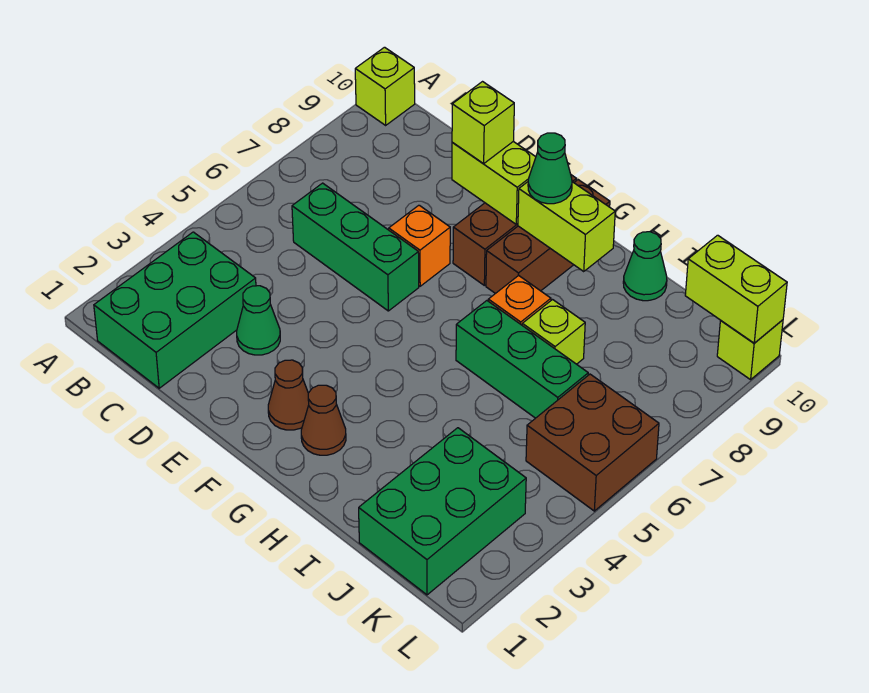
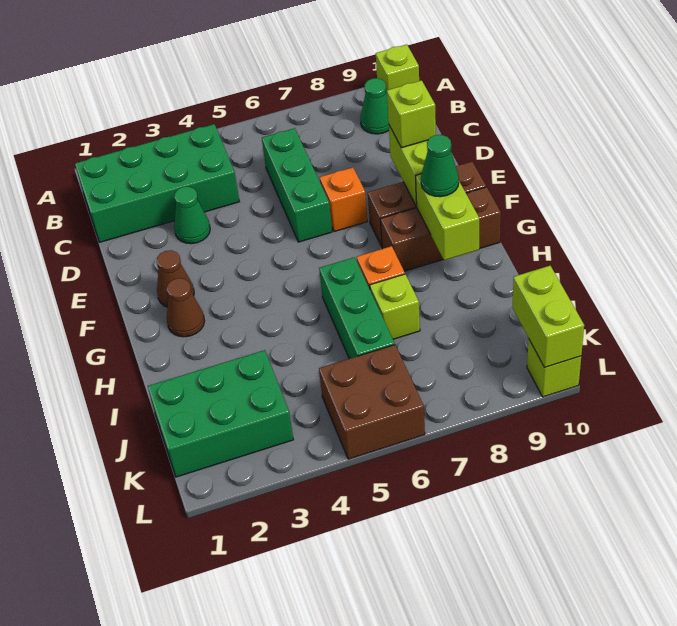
green brick B1:C3 level 1 -> green brick B1:C4 level 1
green cone I10 level 1 -> green cone B9 level 1

